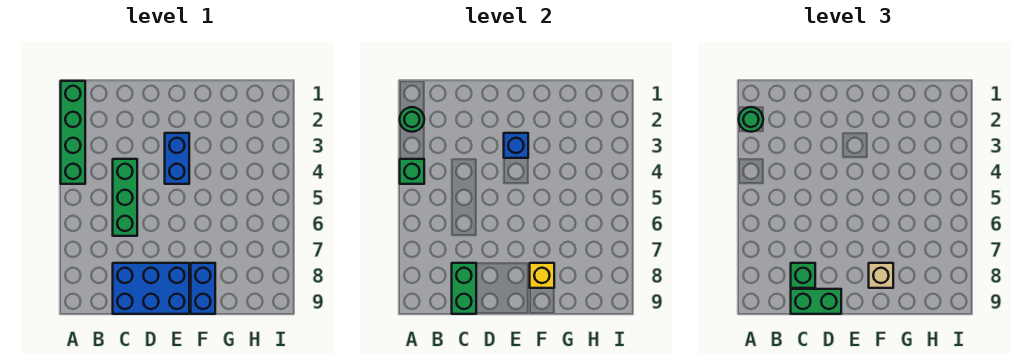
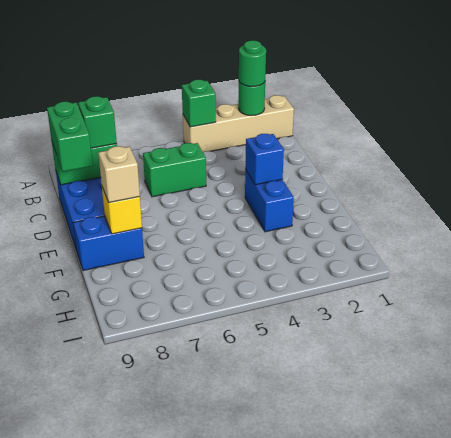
green brick A1:A4 level 1 -> tan brick A1:A4 level 1
green brick C4:C6 level 1 -> green brick C5:C6 level 1
blue brick E3:E4 level 1 -> blue brick E3:F3 level 1

